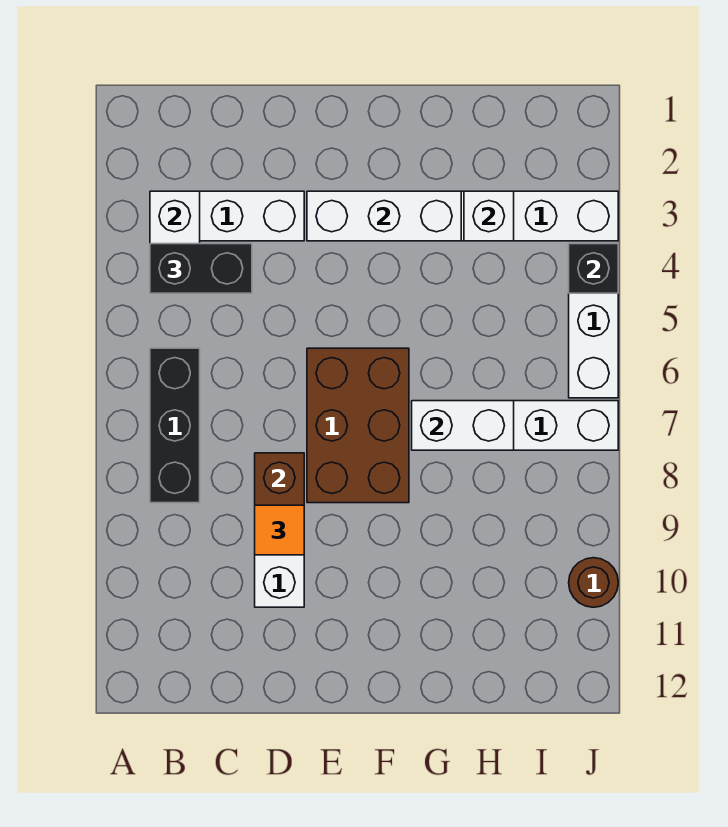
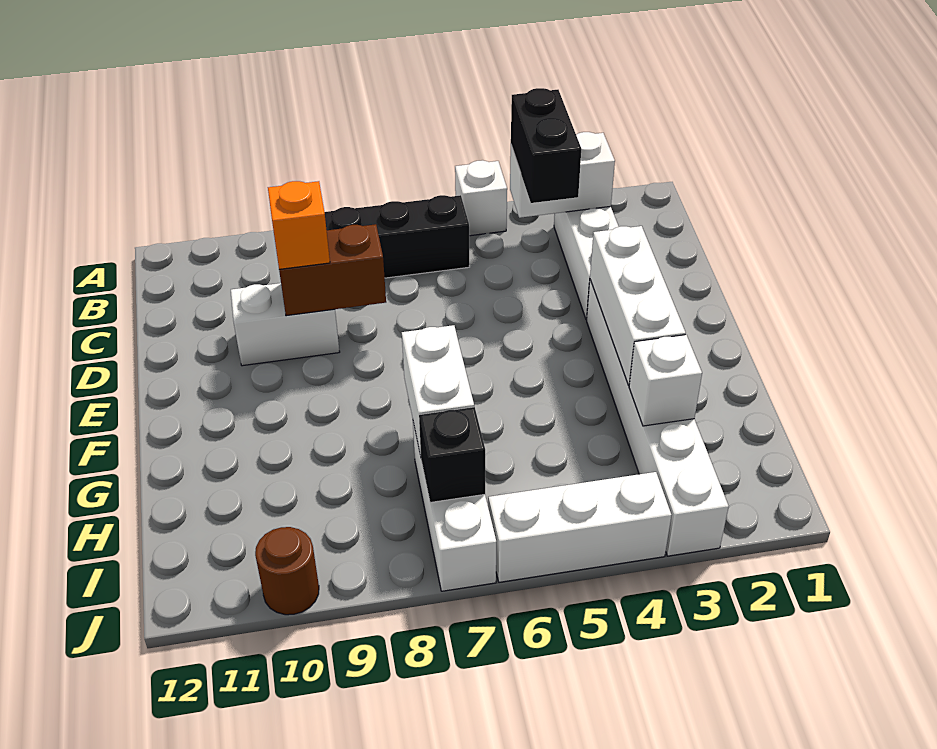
none -> white brick A5 level 1
orange tile D9 level 3 -> orange brick D9 level 3
brown brick E6:F8 level 1 -> none
black brick J4 level 2 -> black brick I7 level 2

